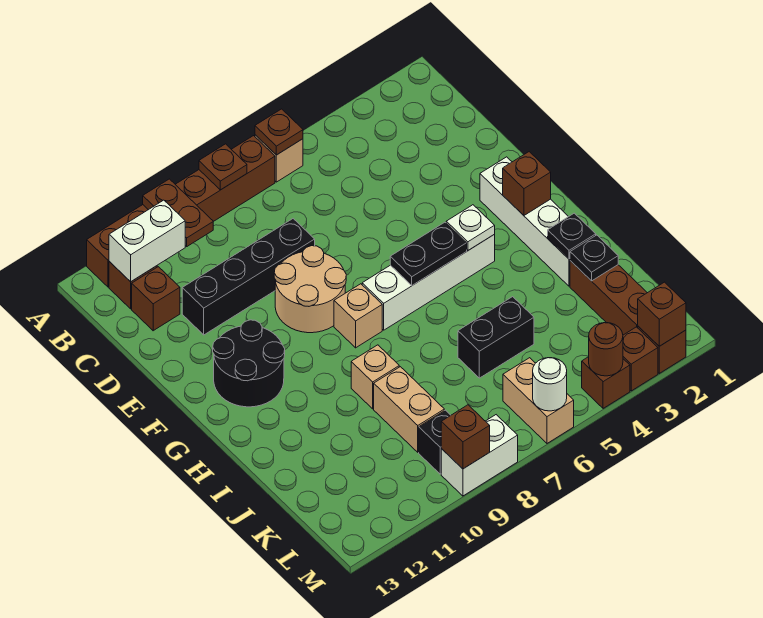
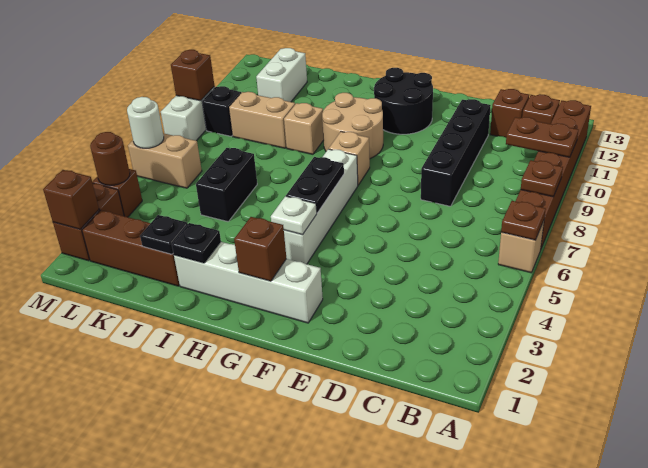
white brick B11:B12 level 2 -> white brick K11:K12 level 1
tan round brick E8:F9 level 1 -> tan round brick G9:H10 level 1

